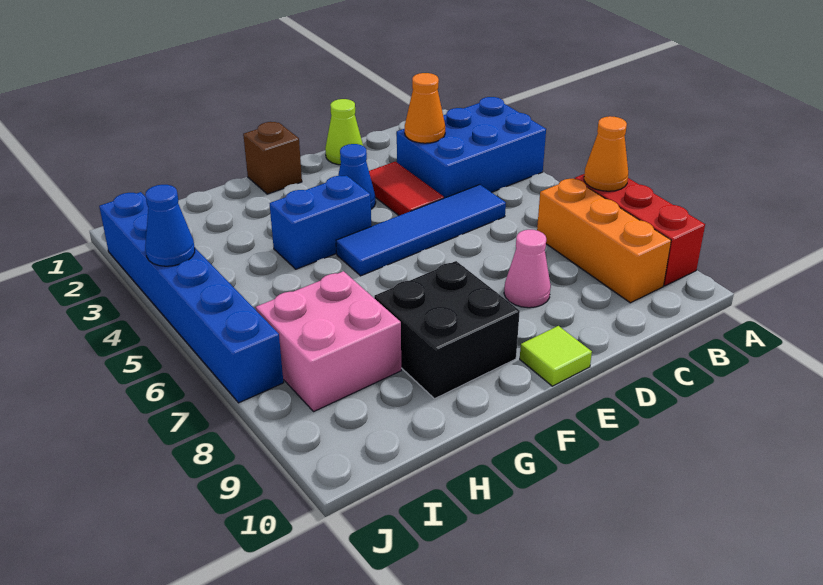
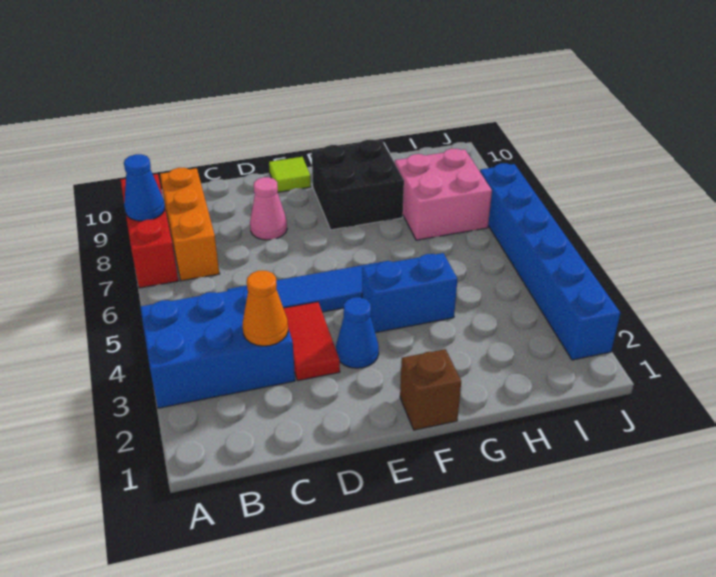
orange cone A7 level 2 -> none
lime cone D1 level 1 -> none
blue cone J4 level 2 -> blue cone A8 level 2

